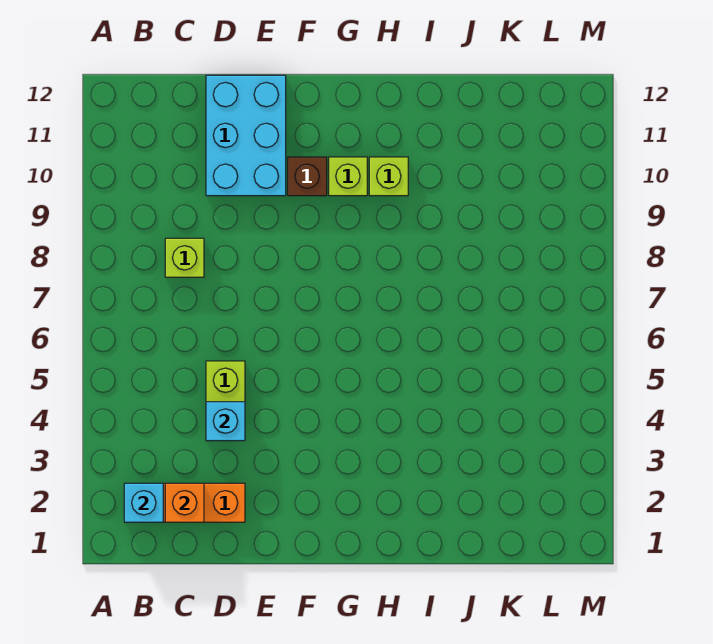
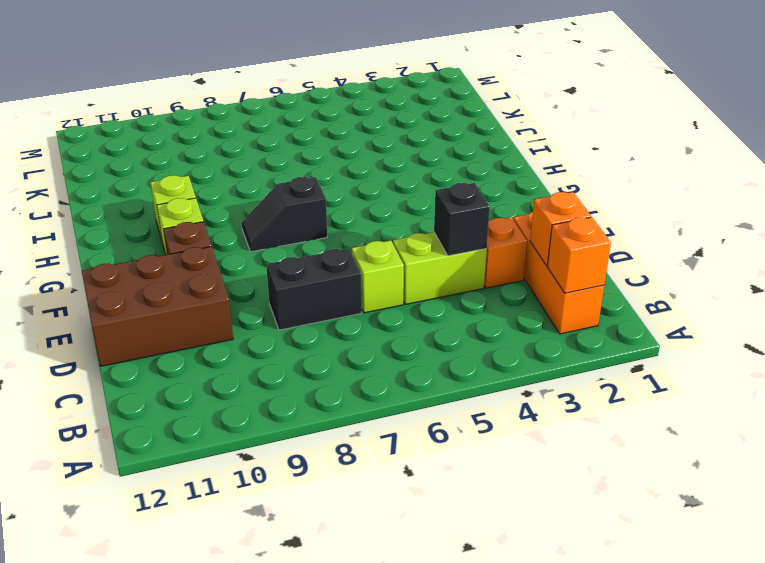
cyan brick B2 level 2 -> orange brick B2 level 2
lime brick C8 level 1 -> lime brick D6 level 1
none -> orange brick D3 level 1
cyan brick D4 level 2 -> black brick D4 level 2
none -> black brick D7:D8 level 1
cyan brick D10:E12 level 1 -> brown brick D10:E12 level 1
none -> black slope G7:G8 level 1 top 7

